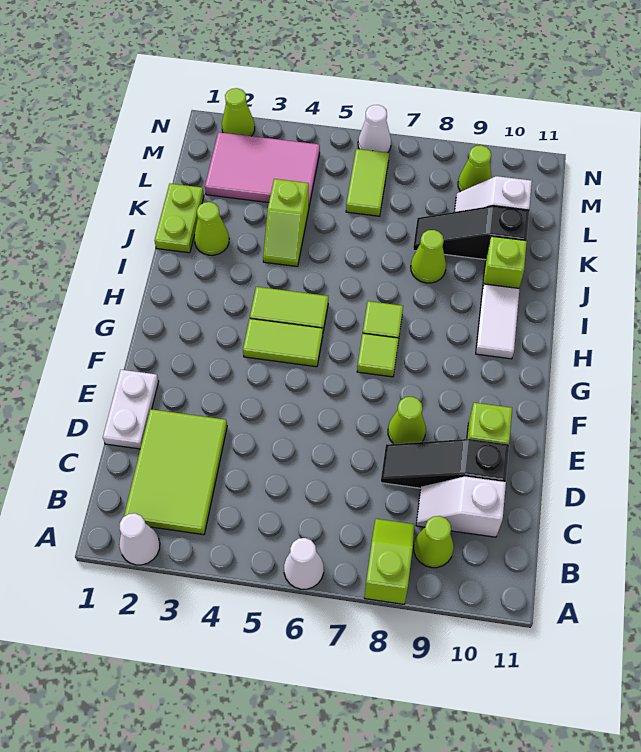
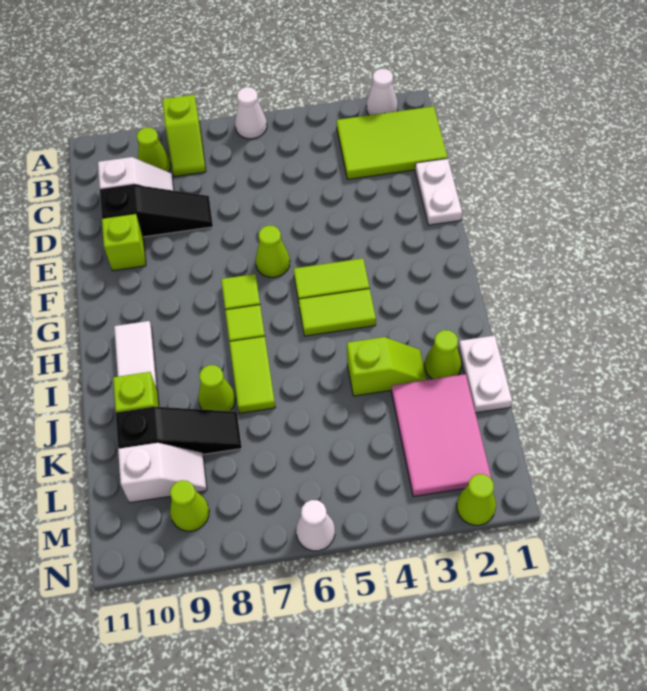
lime tile B2:D3 level 1 -> lime tile B1:C3 level 1
lime cone E8 level 1 -> lime cone F6 level 1
lime plate J1:K1 level 1 -> white plate J1:K1 level 1
lime slope J4:K4 level 1 top K -> lime slope J3:J4 level 1 top 4
pink tile L2:M4 level 1 -> pink tile K2:M3 level 1
lime tile L6:M6 level 1 -> lime tile I7:J7 level 1

